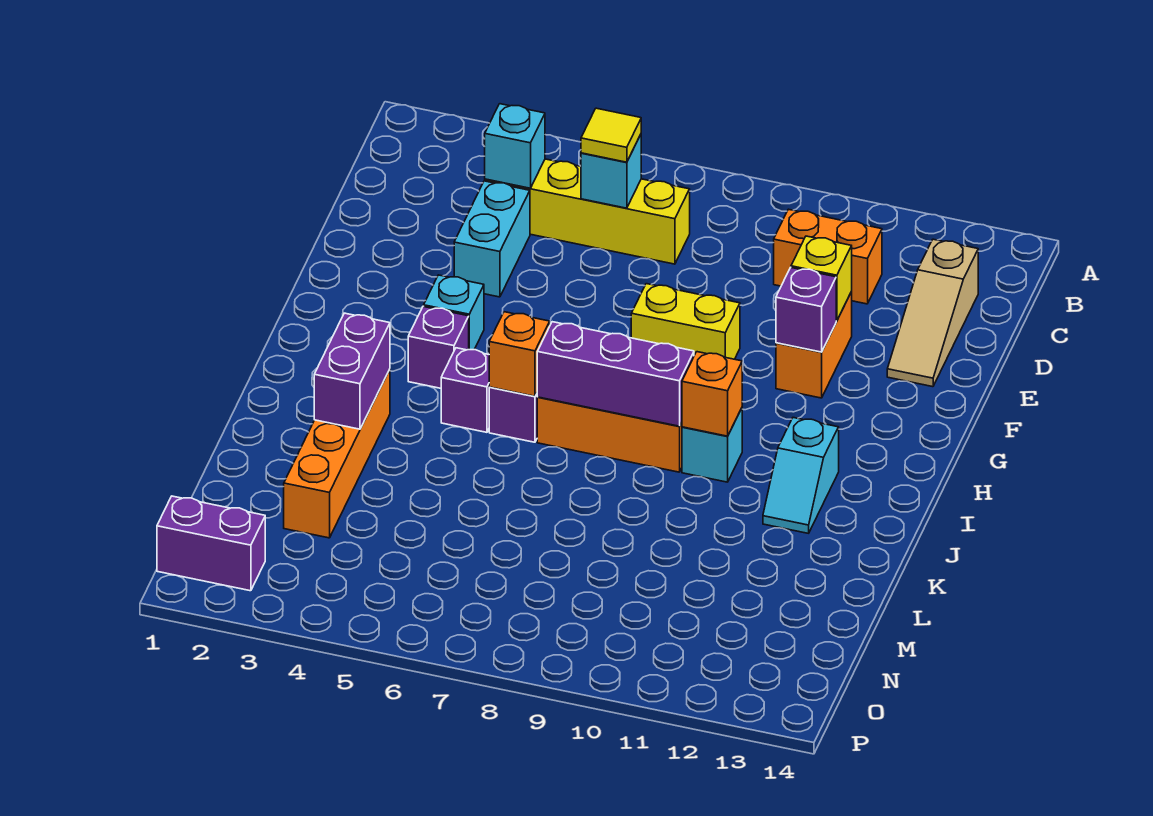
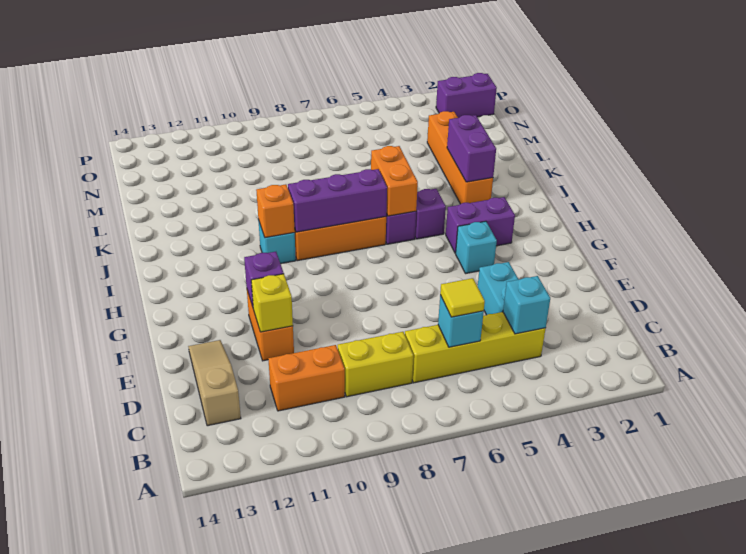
yellow brick F8:F9 level 1 -> yellow brick C8:C9 level 1
purple brick H4 level 1 -> purple brick H3:H4 level 1
orange brick I6 level 2 -> orange brick I6:J6 level 2
cyan slope I12:J12 level 1 top I -> none

